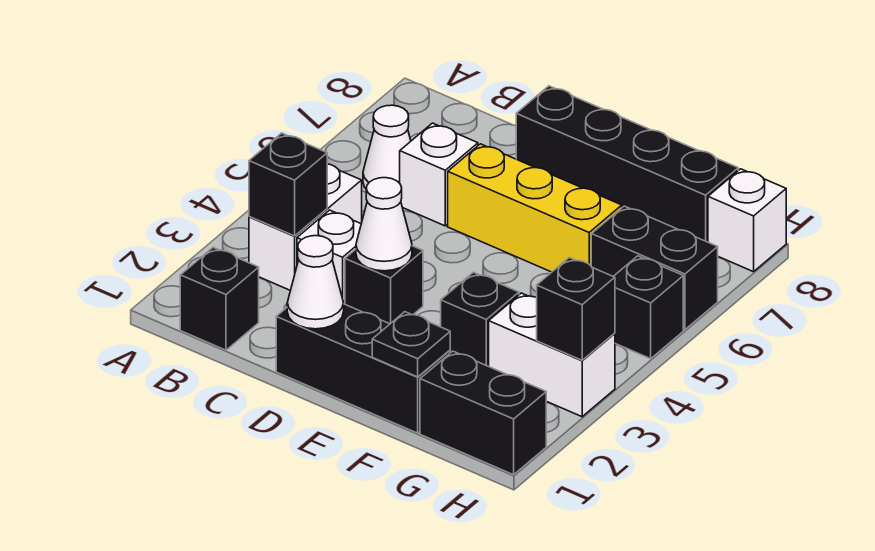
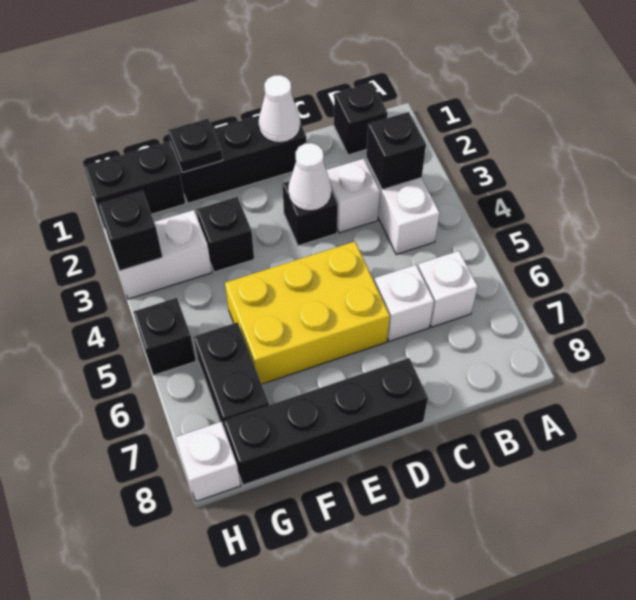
white cone B6 level 1 -> white brick B6 level 1
yellow brick D6:F6 level 1 -> yellow brick D5:F6 level 1
black brick G6:H6 level 1 -> black brick G6:G7 level 1

